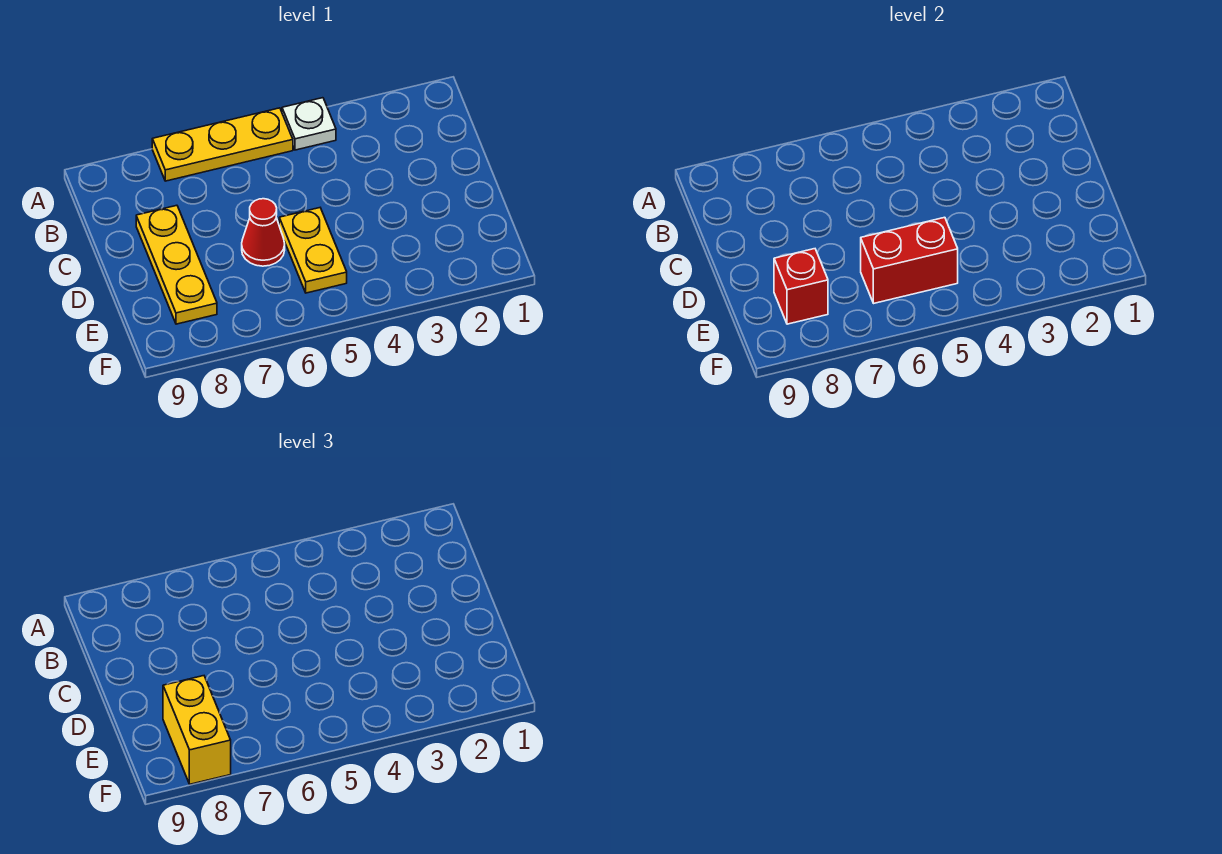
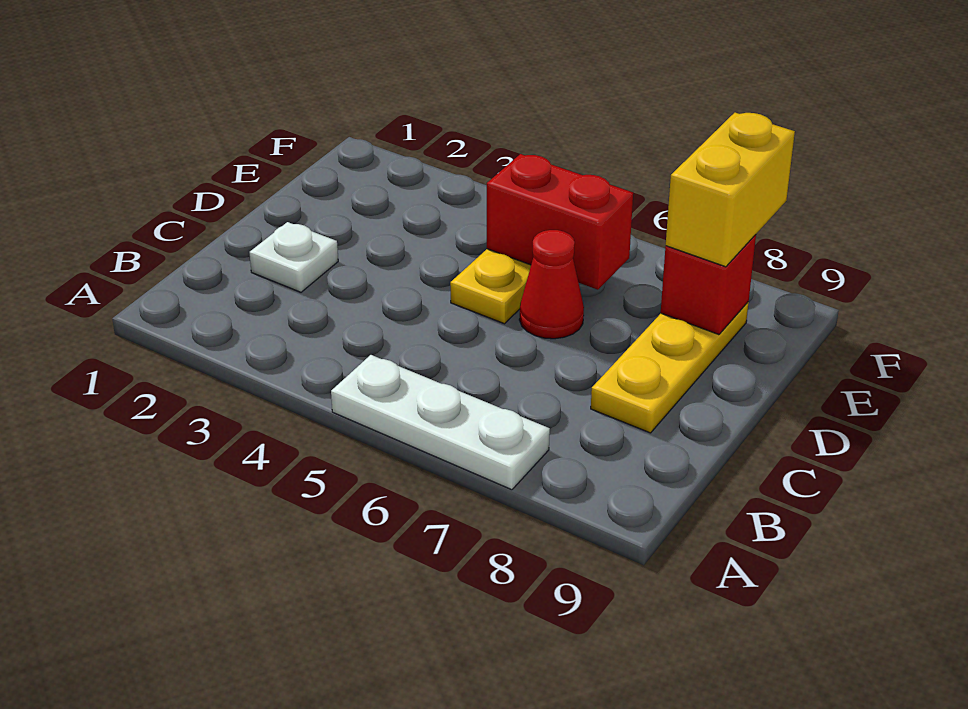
white plate A4 level 1 -> white plate C2 level 1
yellow plate A5:A7 level 1 -> white plate A5:A7 level 1

